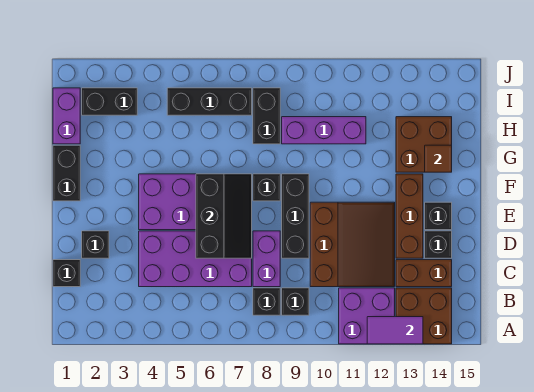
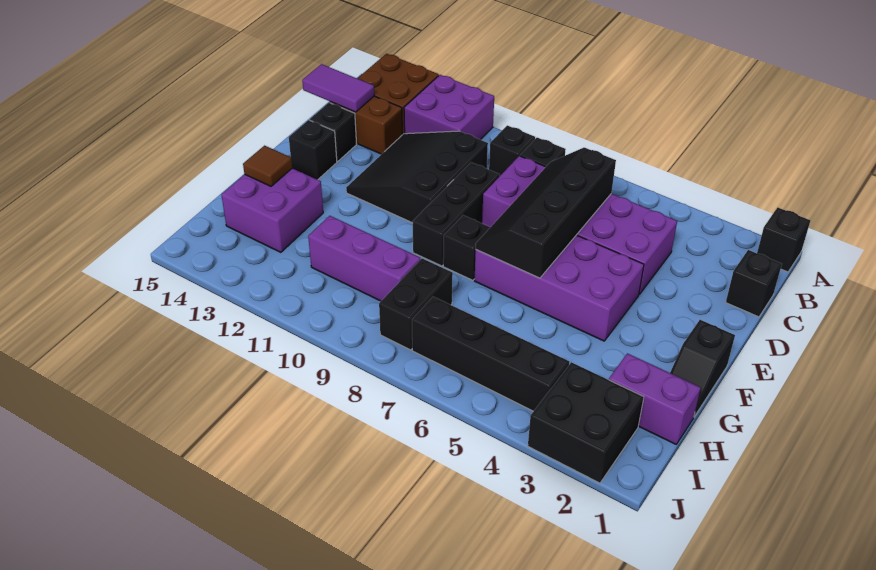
purple tile A12:A13 level 2 -> purple tile C14:C15 level 2
brown slope C10:E12 level 1 top 10 -> black slope C10:E12 level 1 top 10
black brick D2 level 1 -> black brick A1 level 1
black slope D6:F7 level 2 top 6 -> black slope C6:F7 level 2 top 6
brown brick D13:F13 level 1 -> none
black brick F1:G1 level 1 -> black slope F1:G1 level 1 top F
brown brick G13:H14 level 1 -> purple brick G13:H14 level 1
purple brick H1:I1 level 1 -> purple brick H1:H2 level 1
black brick I2:I3 level 1 -> black brick I2:J3 level 1
black brick I5:I7 level 1 -> black brick I4:I7 level 1

